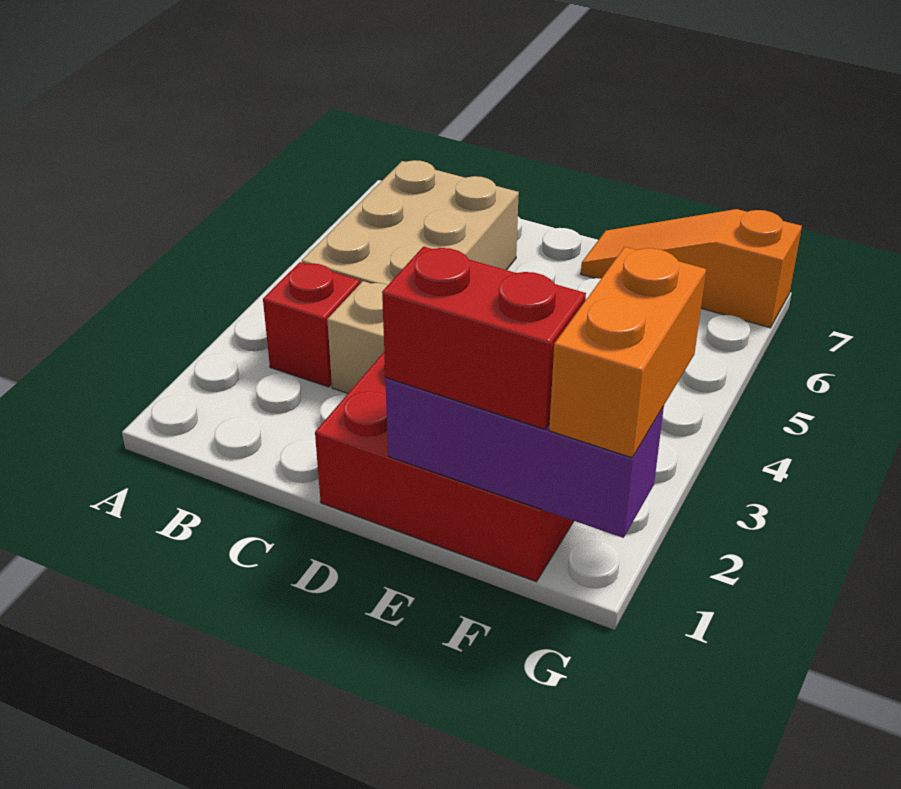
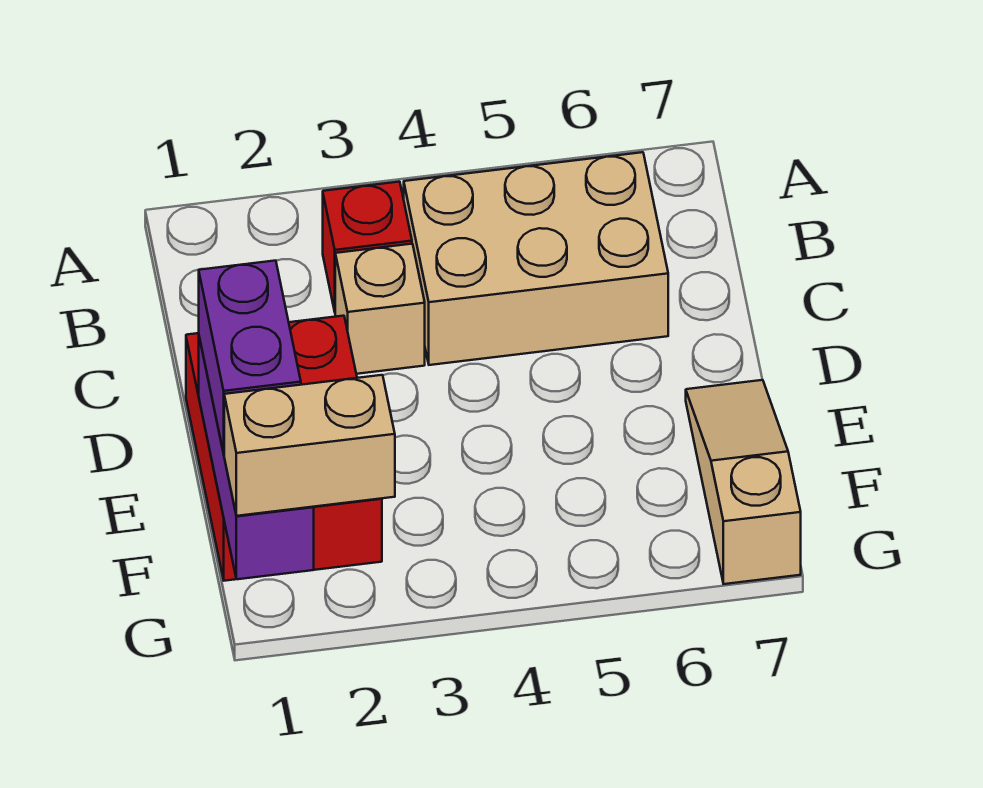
red brick E1:F1 level 3 -> purple brick E1:F1 level 3
orange slope E7:G7 level 1 top G -> tan slope E7:G7 level 1 top G
orange brick G1:G2 level 3 -> tan brick G1:G2 level 3

